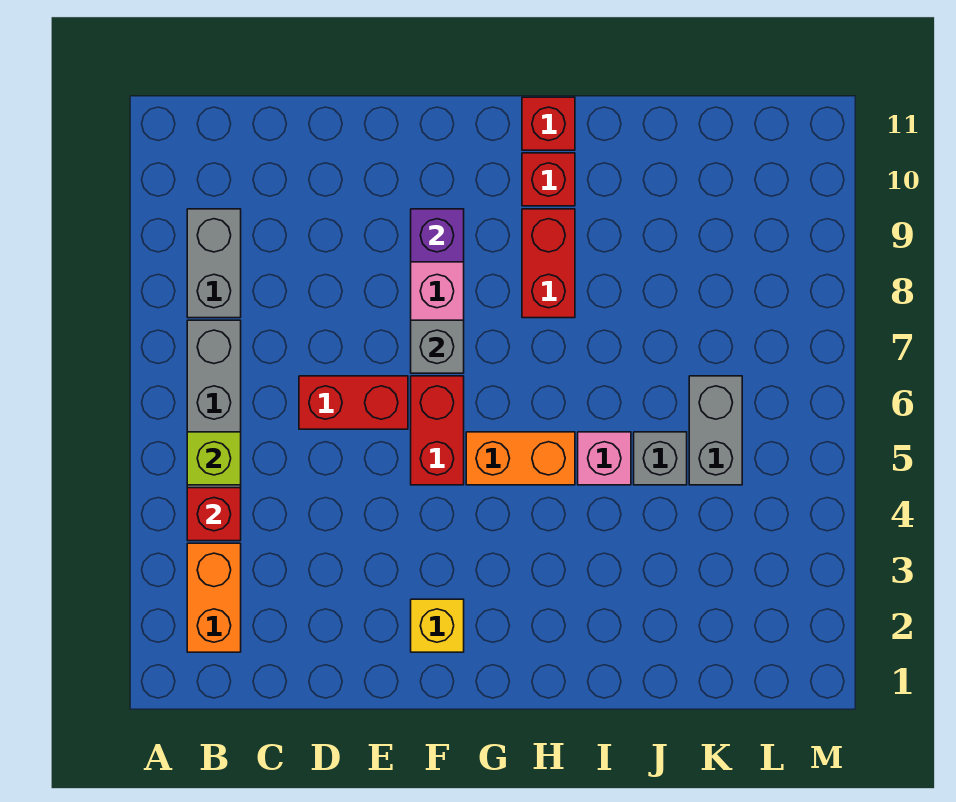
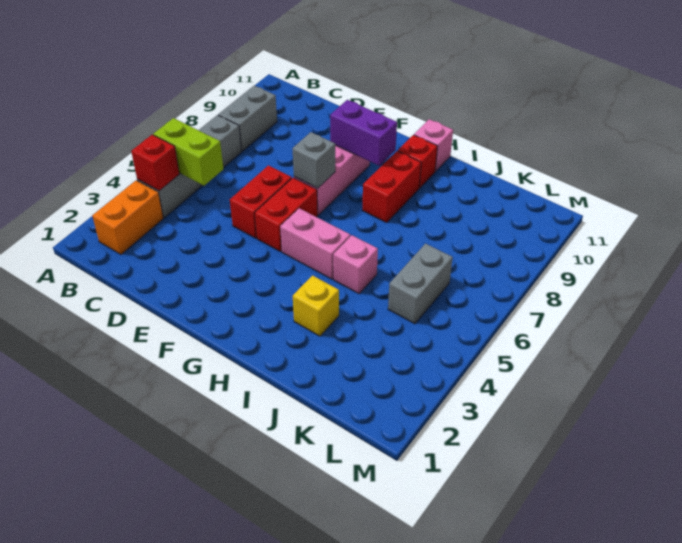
lime brick B5 level 2 -> lime brick B5:C5 level 2
red brick D6:E6 level 1 -> red brick E5:E6 level 1
yellow brick F2 level 1 -> yellow brick I3 level 1
purple brick F9 level 2 -> purple brick F9:G9 level 2
orange brick G5:H5 level 1 -> pink brick G5:H5 level 1
red brick H11 level 1 -> pink brick H11 level 1
grey brick J5 level 1 -> none

